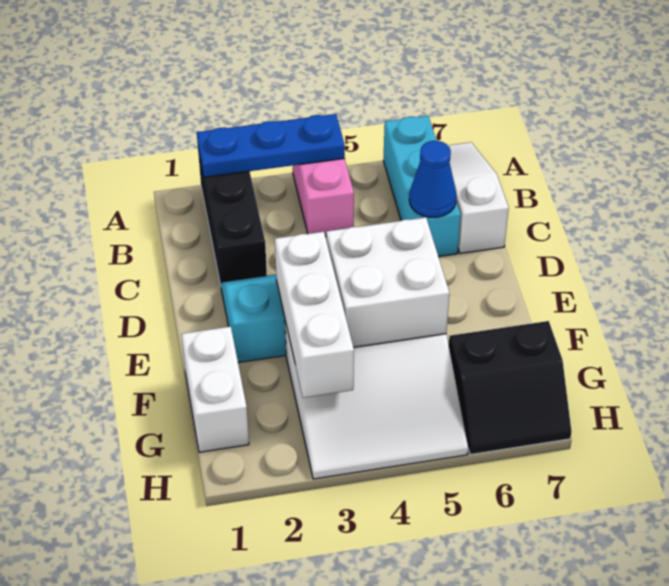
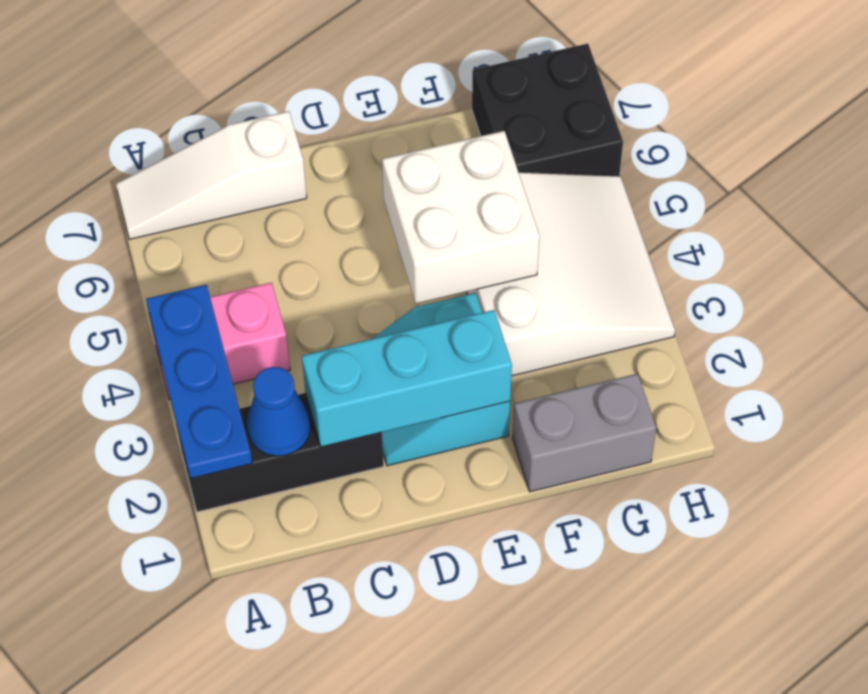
cyan brick A6:C6 level 1 -> cyan brick C2:E2 level 2
blue cone C6 level 2 -> blue cone B2 level 2
white brick E3:G3 level 2 -> none
white brick F1:G1 level 1 -> grey brick F1:G1 level 1
black slope G6:H7 level 1 top G -> black brick G6:H7 level 1

